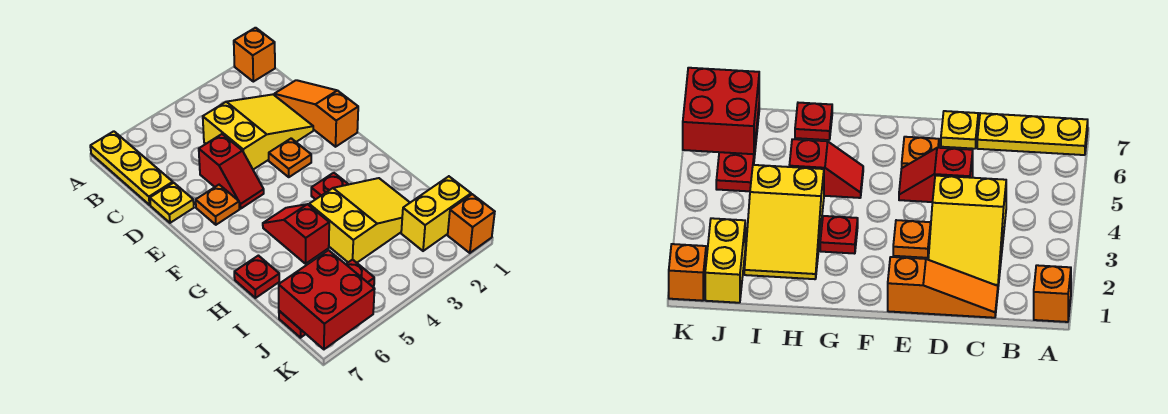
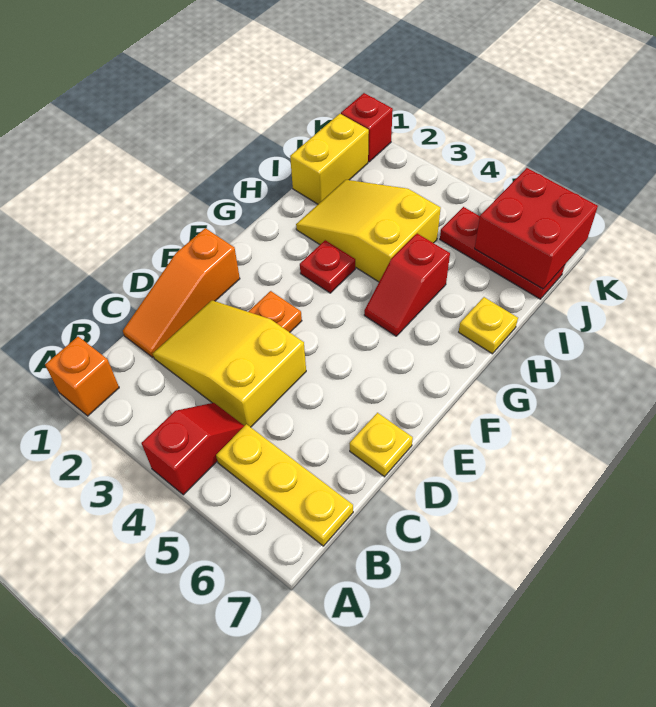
yellow plate A7:C7 level 1 -> yellow plate B5:B7 level 1
red slope D5:E5 level 1 top D -> red slope A4:B4 level 1 top A
orange plate E6 level 1 -> none
red plate H7 level 1 -> yellow plate H7 level 1
yellow brick J1:J2 level 1 -> yellow brick I1:J1 level 1
orange brick K1 level 1 -> red brick K1 level 1

